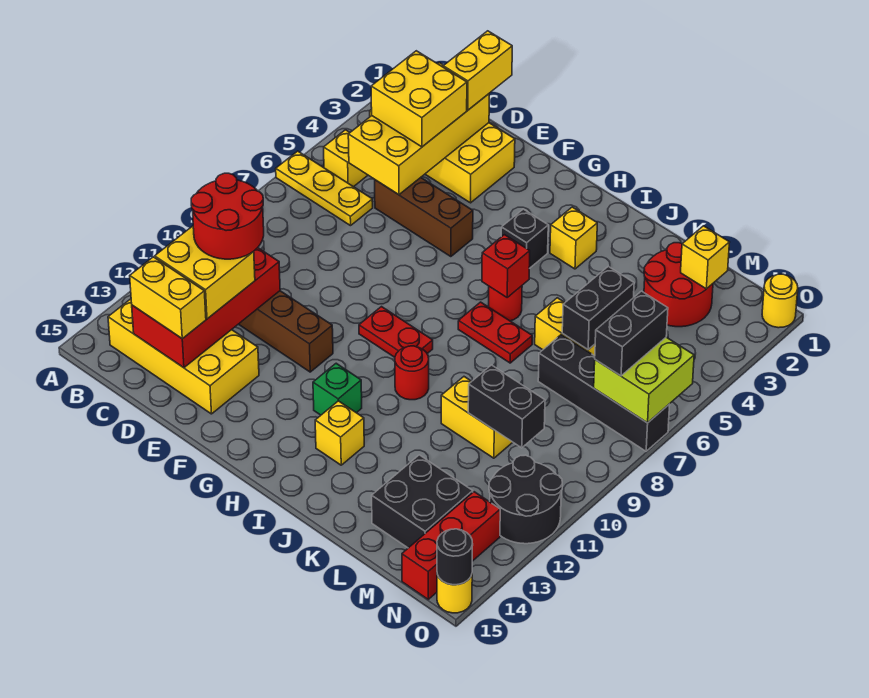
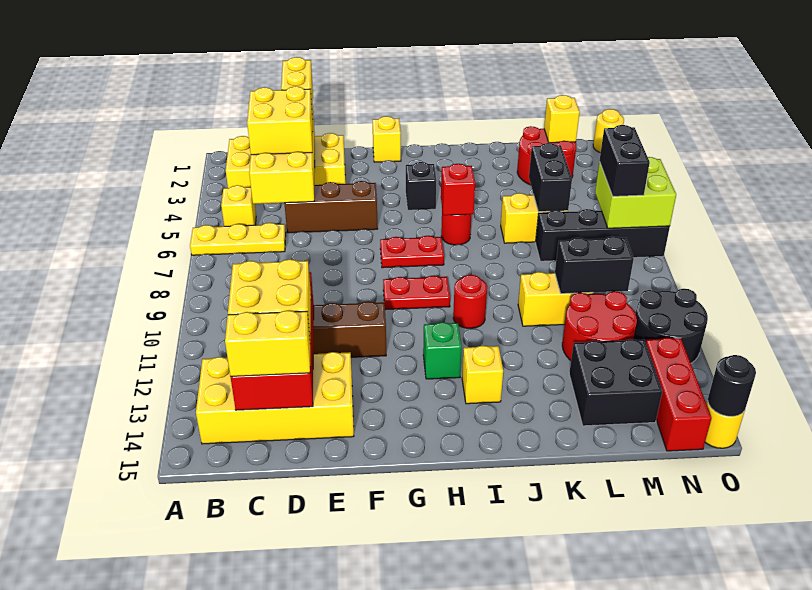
red round brick C11:D12 level 4 -> red round brick L11:M12 level 1
yellow brick I3 level 1 -> yellow brick G1 level 1
red plate I7:J7 level 1 -> red plate G7:H7 level 1

